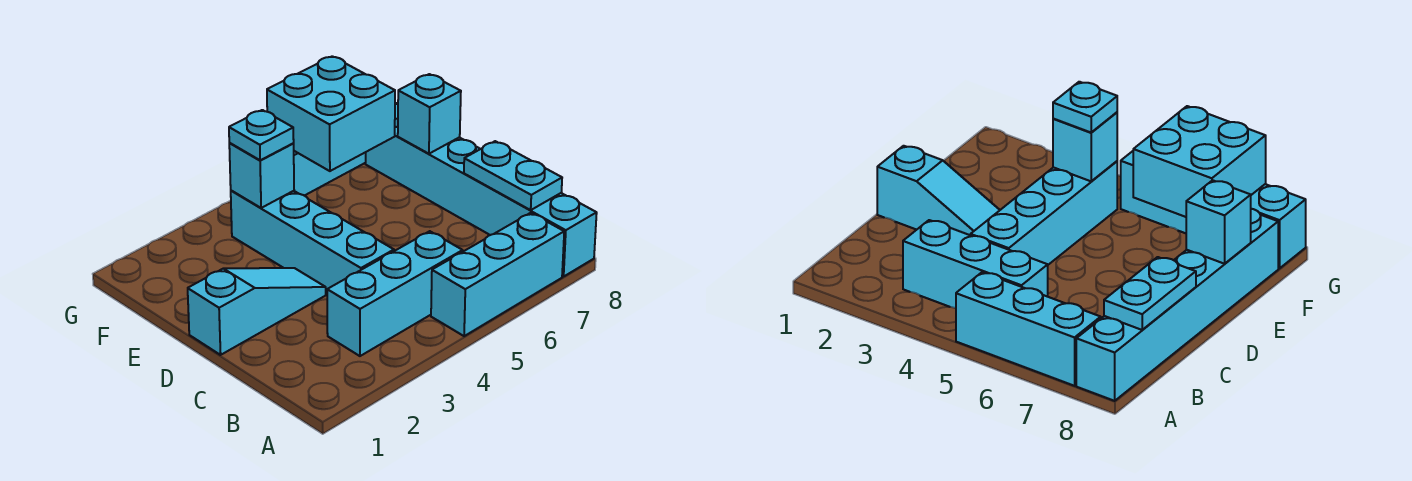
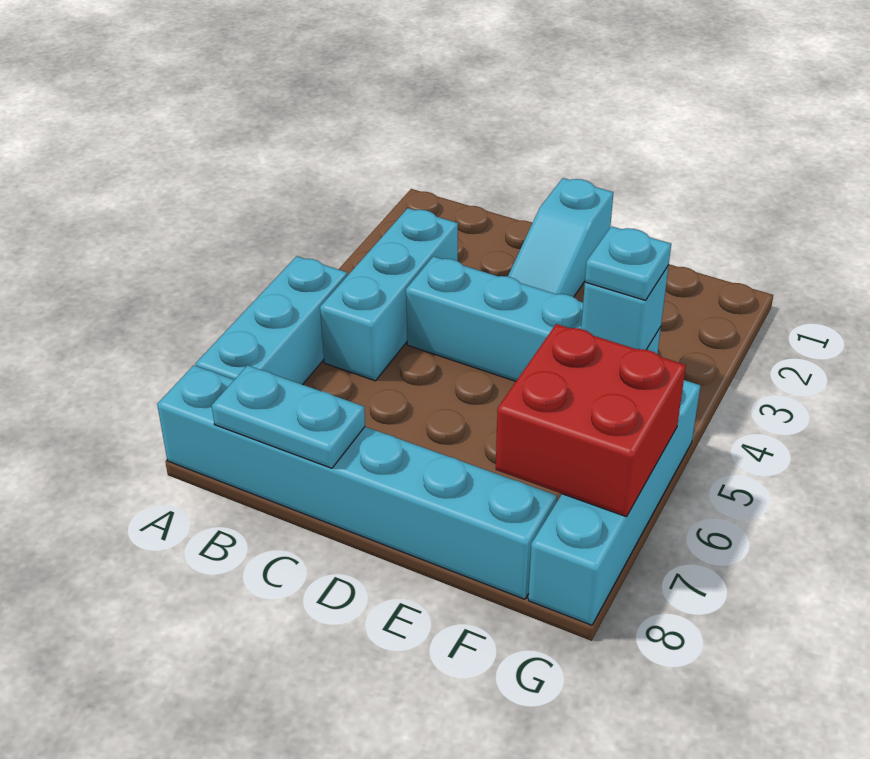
cyan brick E8 level 2 -> none
cyan brick F6:G7 level 2 -> red brick F6:G7 level 2

